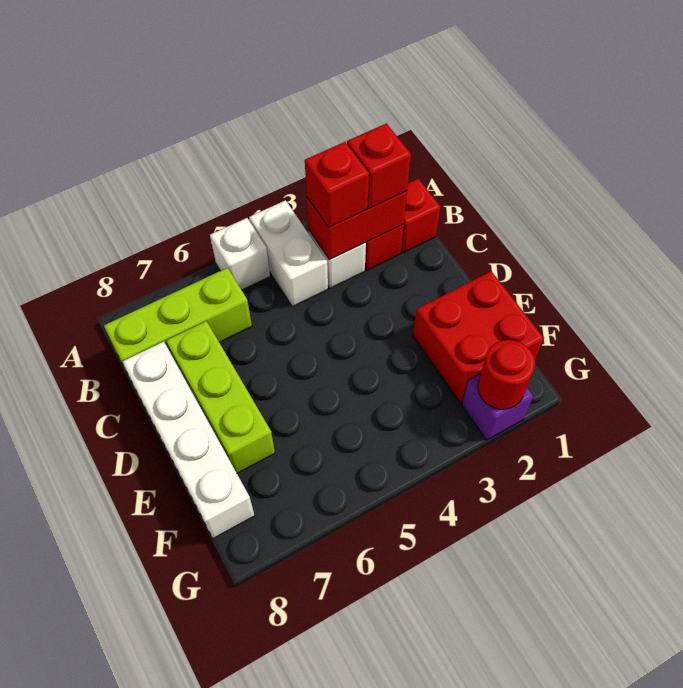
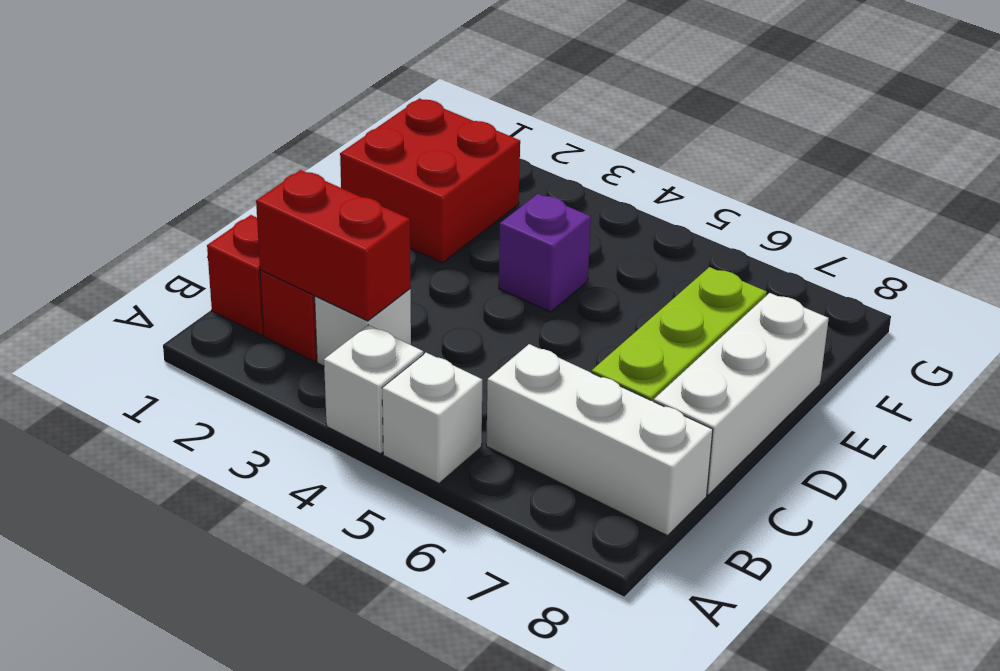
white brick A4:B4 level 1 -> white brick A4 level 1
red brick B2 level 3 -> none
red brick B3 level 3 -> none
lime brick B6:B8 level 1 -> white brick B6:B8 level 1
white brick C8:F8 level 1 -> white brick C8:E8 level 1
purple brick G2 level 1 -> purple brick E4 level 1
red round brick G2 level 2 -> none

